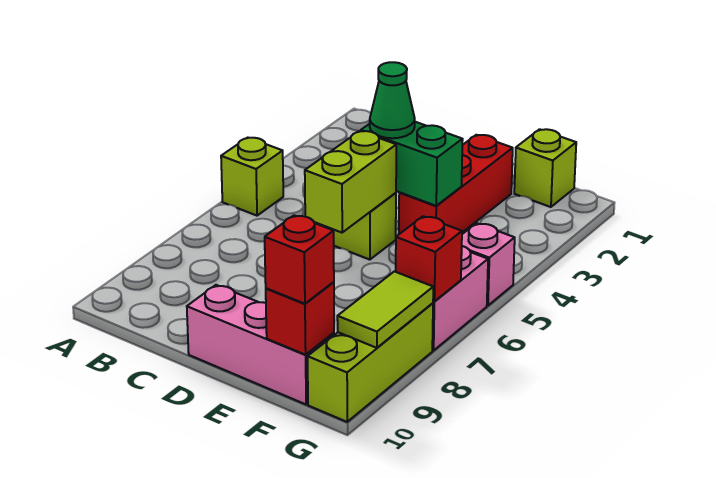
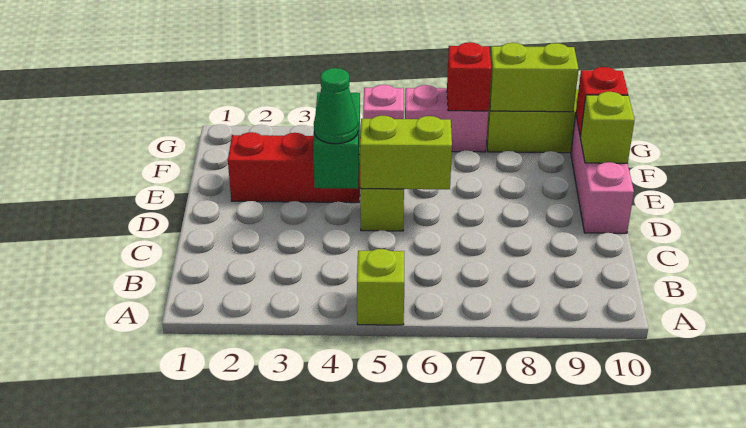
lime brick F1 level 1 -> lime brick E10 level 2
red brick F10 level 3 -> none
lime tile G8:G9 level 2 -> lime brick G8:G9 level 2

